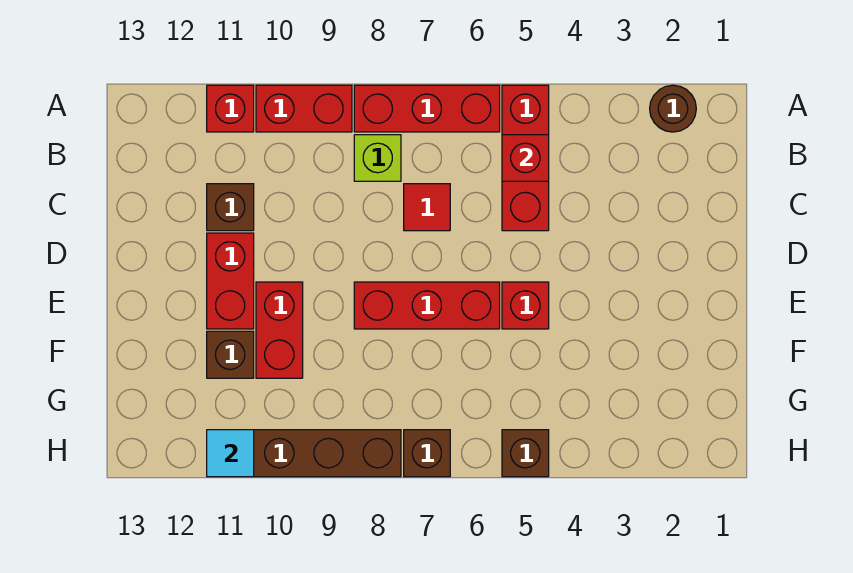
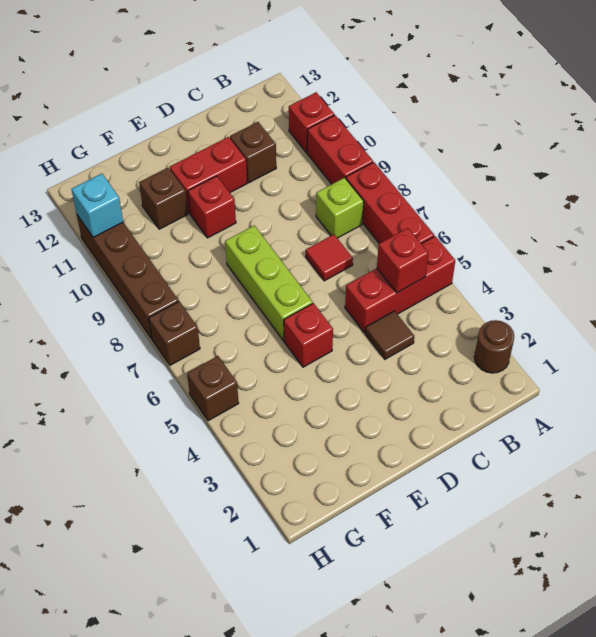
none -> brown tile C4 level 1
red brick E6:E8 level 1 -> lime brick E6:E8 level 1
red brick E10:F10 level 1 -> red brick E10 level 1
cyan tile H11 level 2 -> cyan brick H11 level 2

